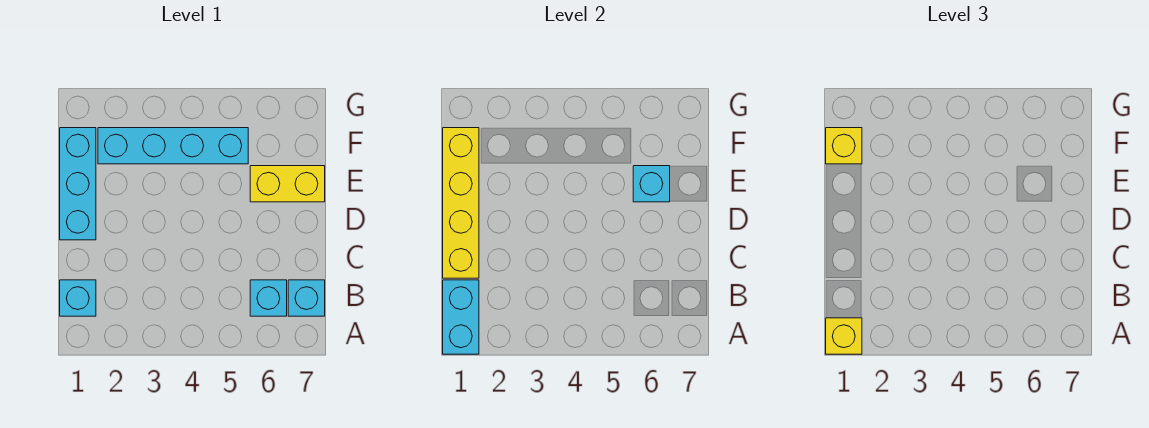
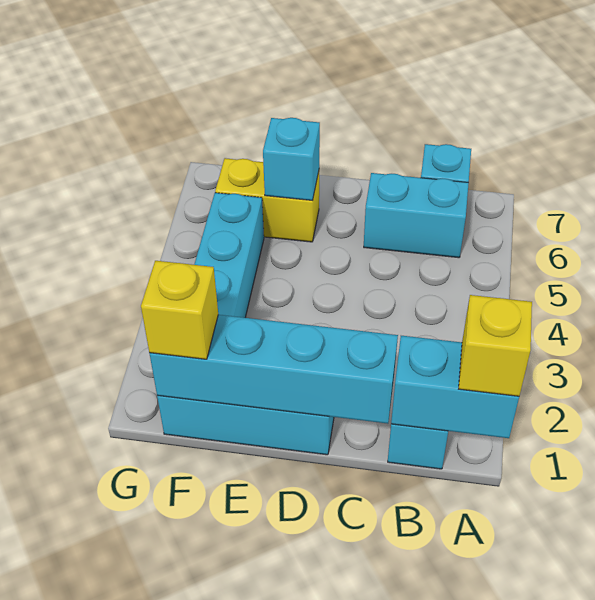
cyan brick B6 level 1 -> cyan brick B6:C6 level 1
yellow brick C1:F1 level 2 -> cyan brick C1:F1 level 2
yellow brick E6:E7 level 1 -> yellow brick E6:F6 level 1

